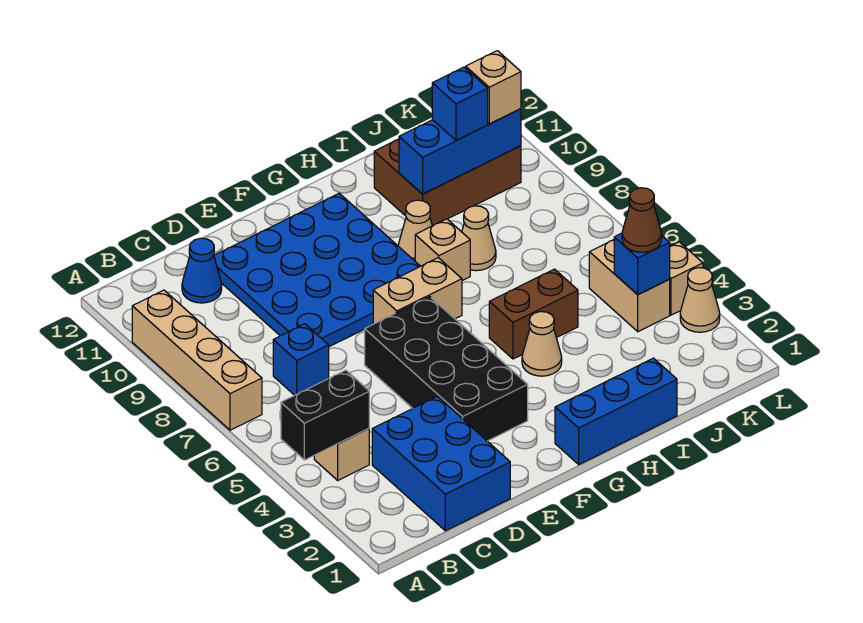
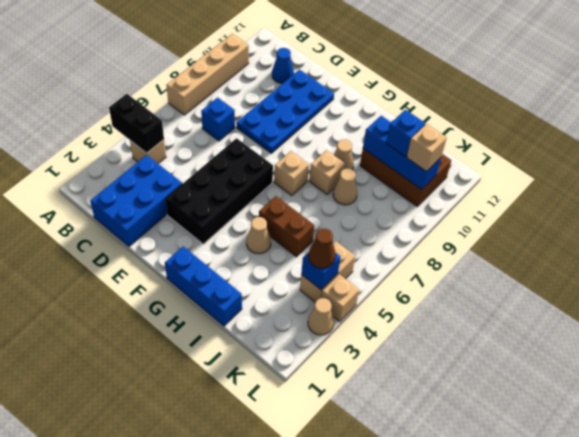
blue plate D8:G11 level 1 -> blue plate D8:E11 level 1
tan brick F7:G7 level 1 -> tan brick G7 level 1

